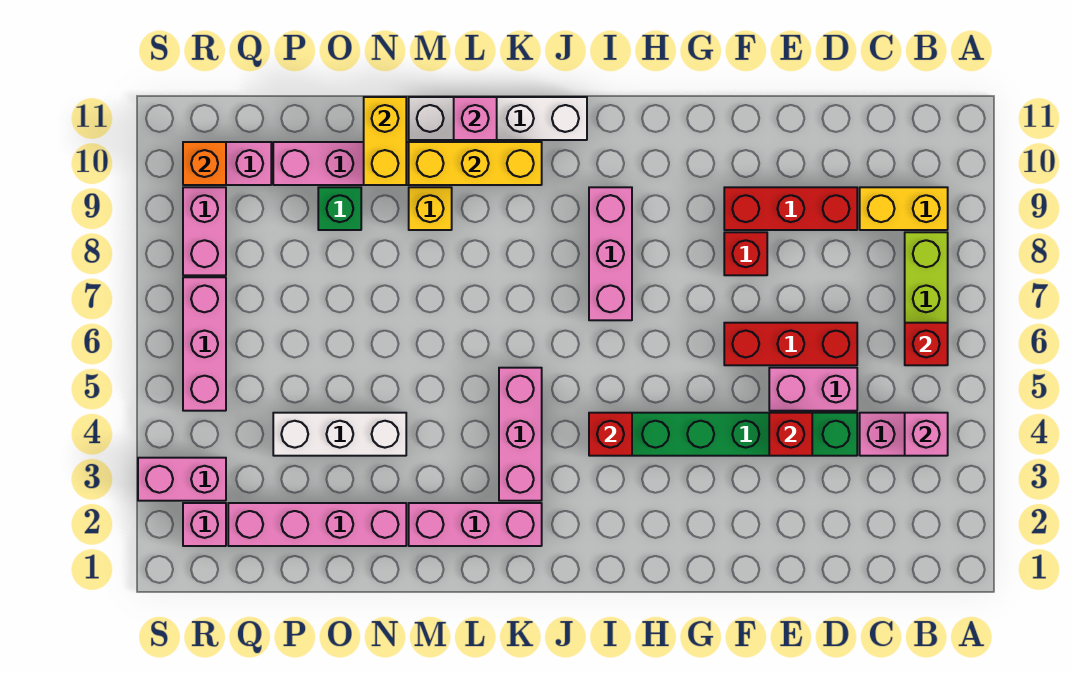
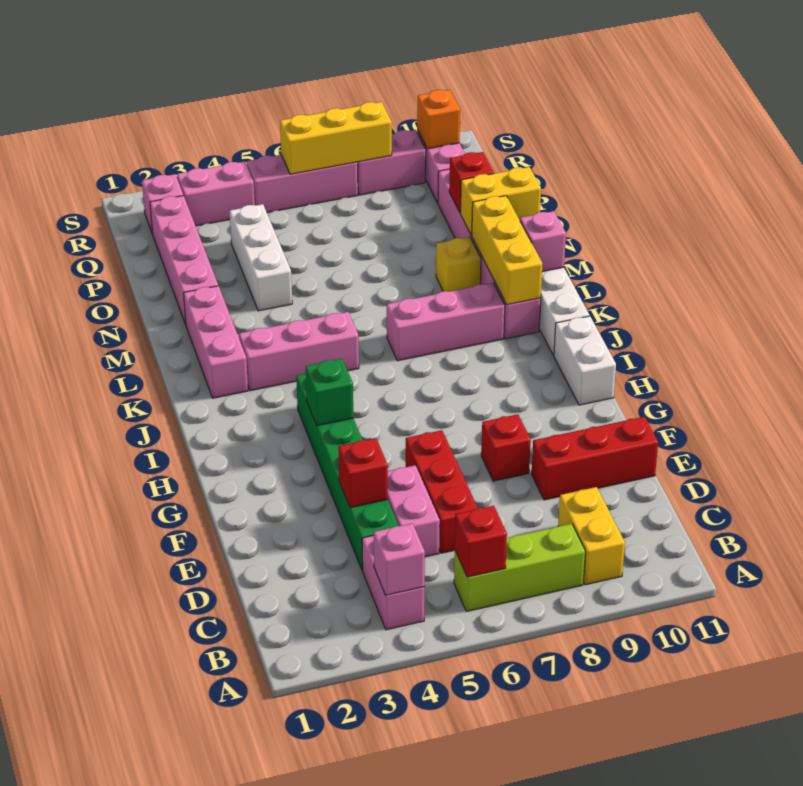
red brick D9:F9 level 1 -> red brick E9:E11 level 1
none -> white brick H11:I11 level 1
red brick I4 level 2 -> red brick O10 level 2
pink brick I7:I9 level 1 -> pink brick K7:K9 level 1
green brick O9 level 1 -> green brick H4 level 2
pink brick R3:S3 level 1 -> pink brick R3:R4 level 1
none -> yellow brick R6:R8 level 2

